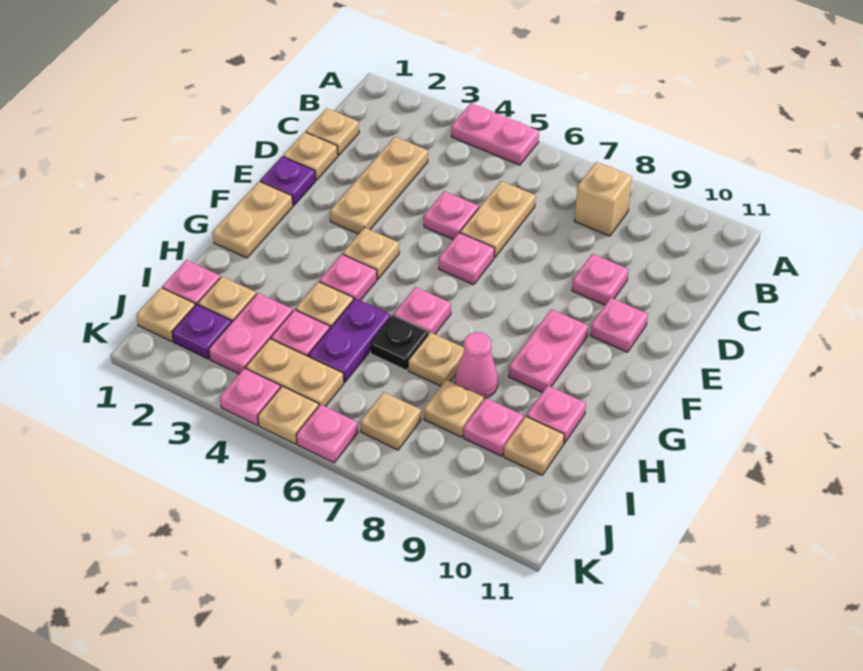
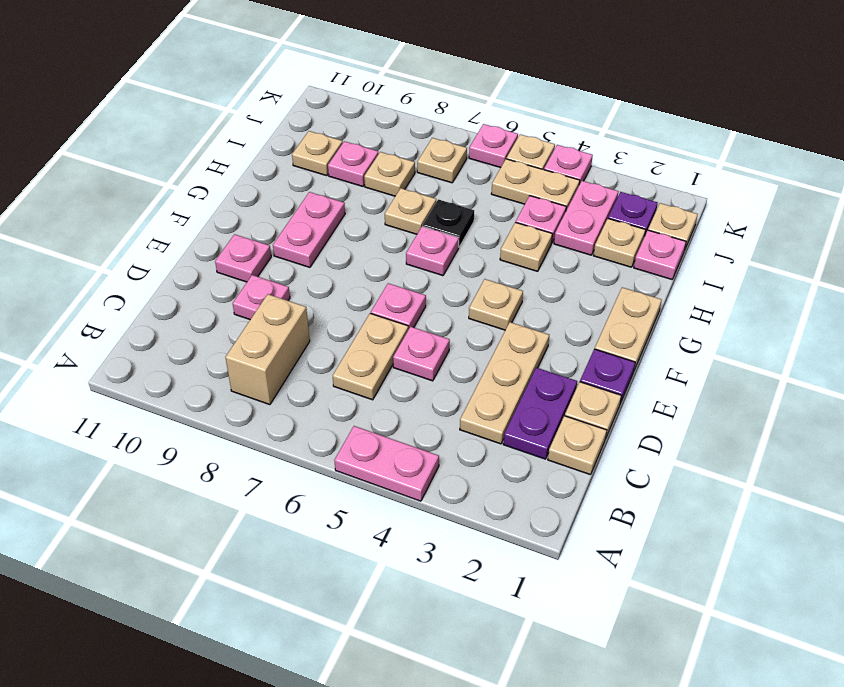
tan brick B8 level 1 -> tan brick B8:C8 level 1
pink plate G4 level 1 -> none
purple plate H5:I5 level 1 -> purple plate C2:D2 level 1
pink cone H8 level 1 -> none
pink plate H10 level 1 -> none

